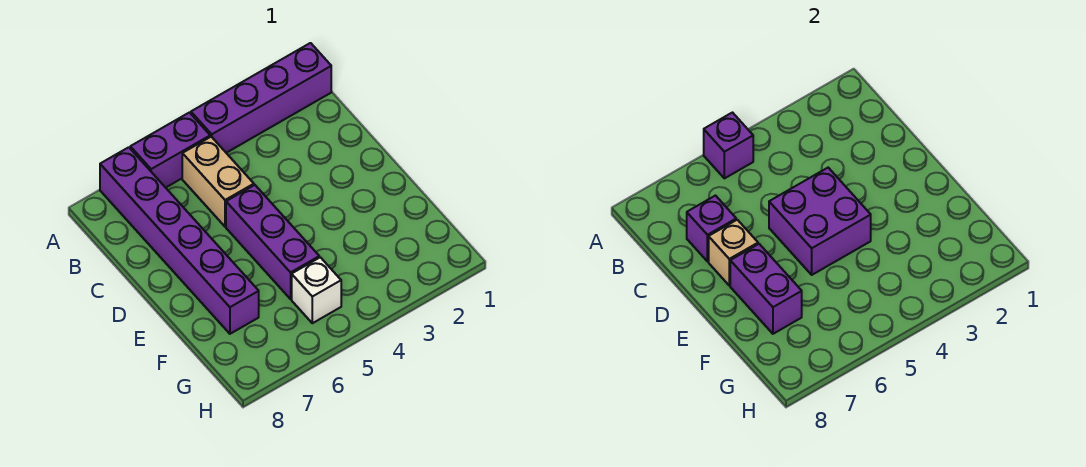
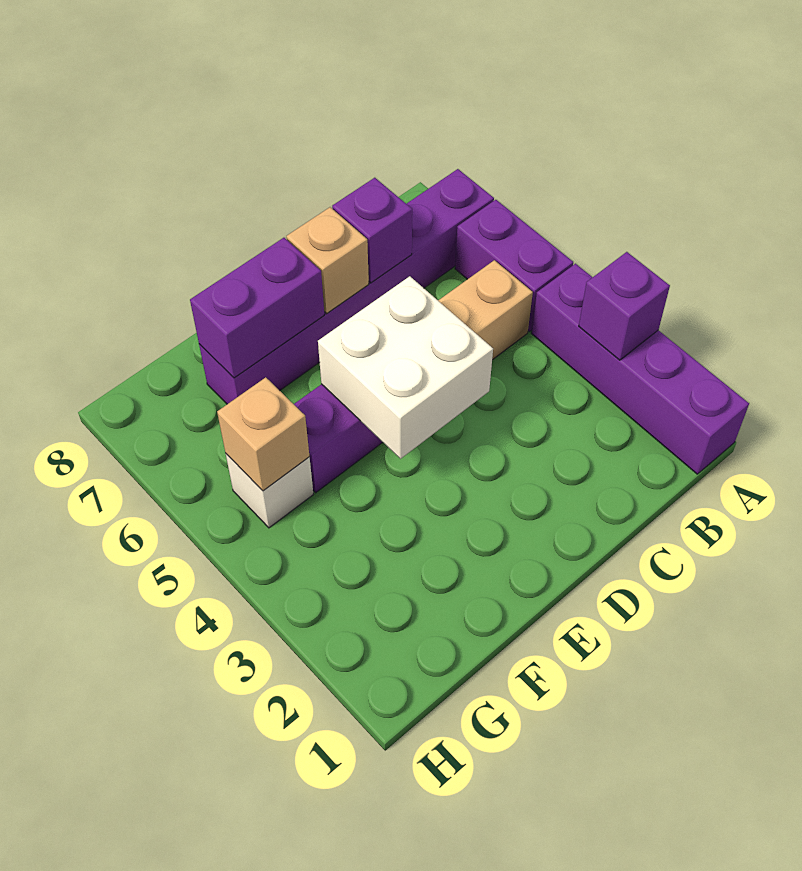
purple brick A5 level 2 -> purple brick A3 level 2
purple brick D4:E5 level 2 -> white brick D4:E5 level 2
none -> tan brick G5 level 2

